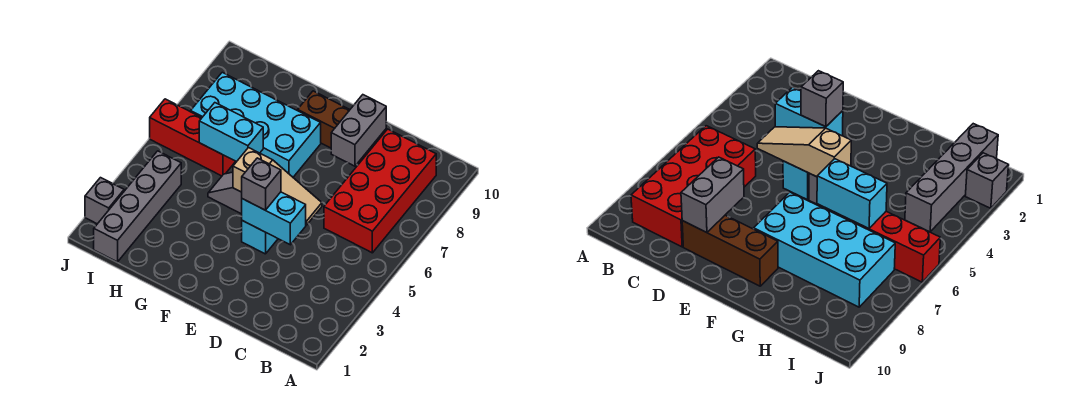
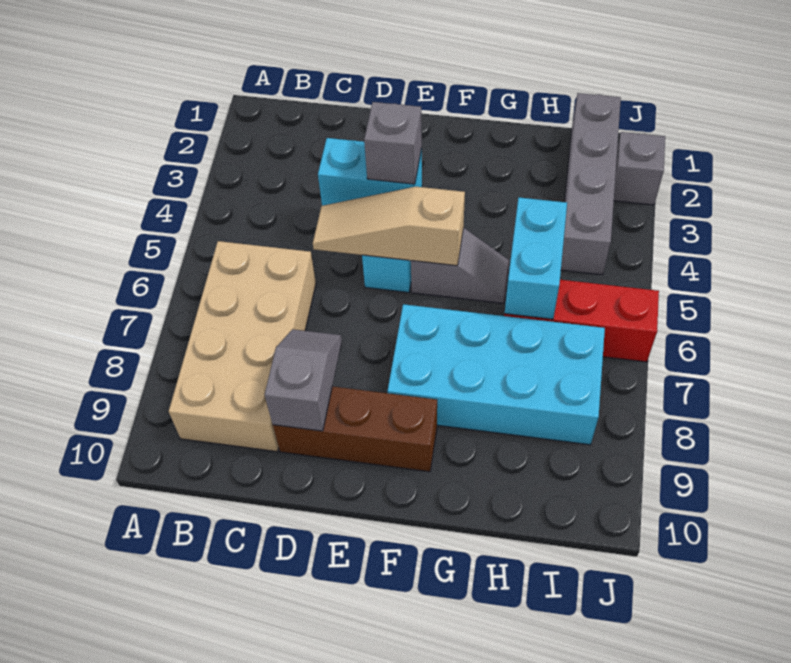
red brick B6:C9 level 1 -> tan brick B6:C9 level 1
grey brick D8:D9 level 2 -> grey slope D8:D9 level 2 top 9
cyan brick G6:H6 level 2 -> cyan brick H5:H6 level 2

